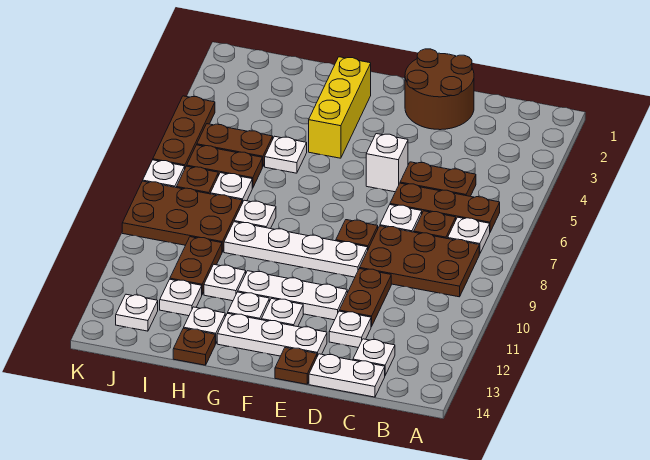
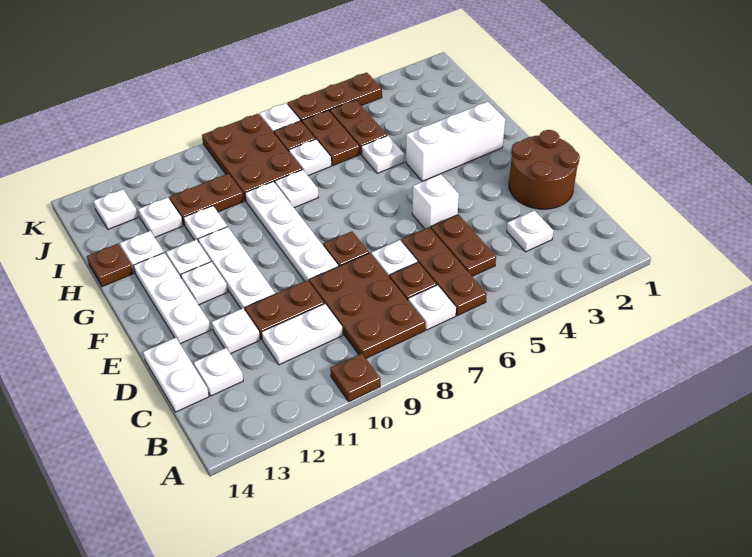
none -> white plate C3 level 1
none -> white plate C10:C11 level 1
brown plate E14 level 1 -> brown plate A10 level 1
yellow brick G2:G4 level 1 -> white brick G2:G4 level 1

